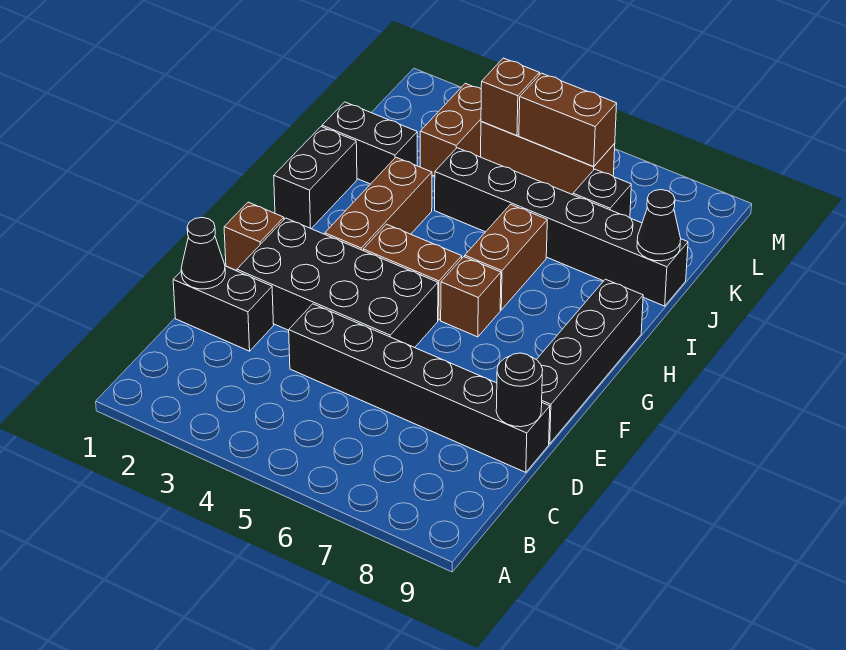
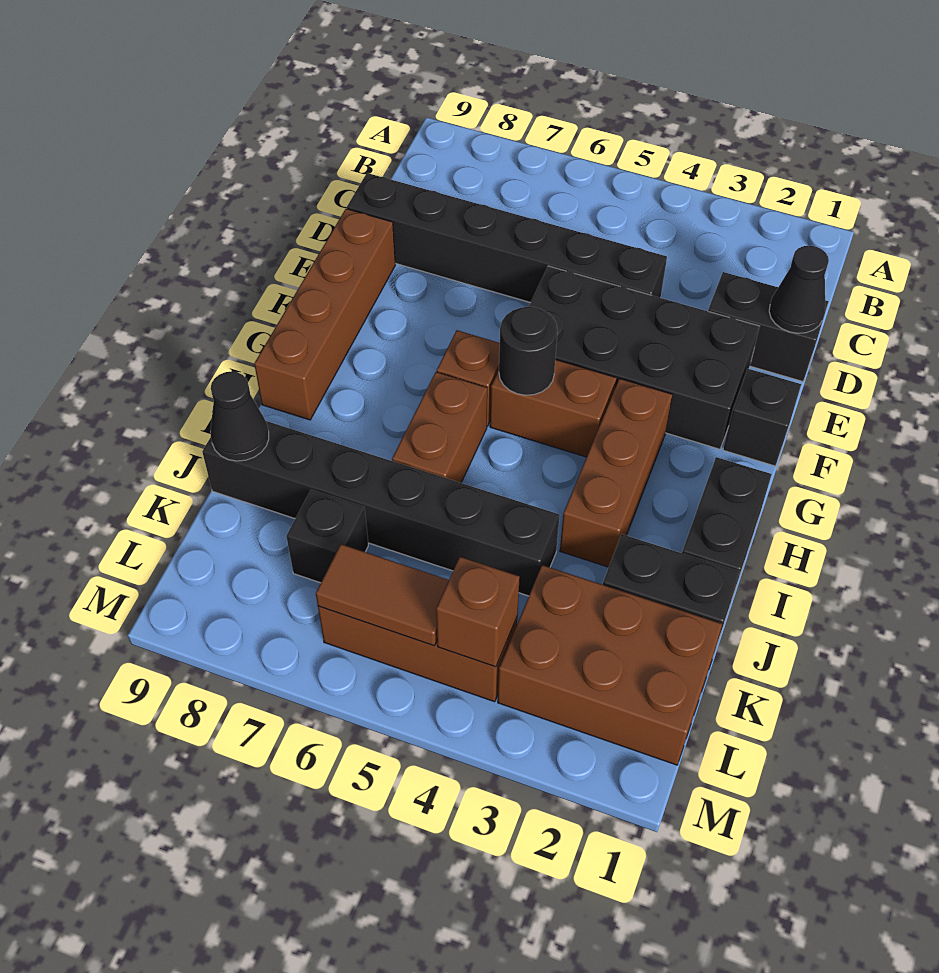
black round brick D9 level 2 -> black round brick G5 level 2
black brick E9:H9 level 1 -> brown brick E9:H9 level 1
brown brick F1 level 1 -> black brick F1 level 1
brown brick K3:L3 level 1 -> brown brick K1:L3 level 1
brown brick L5:L6 level 2 -> brown tile L5:L6 level 2

